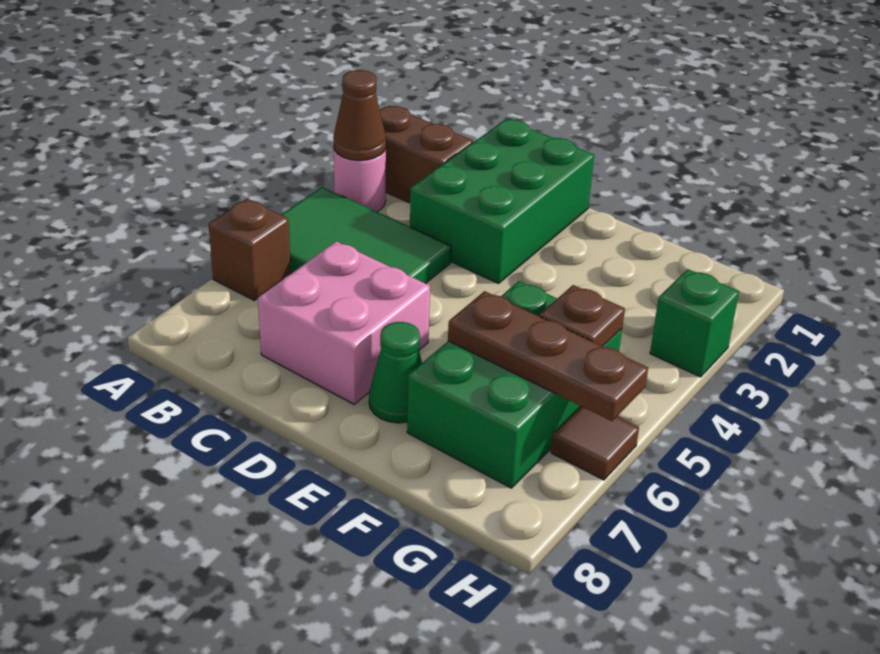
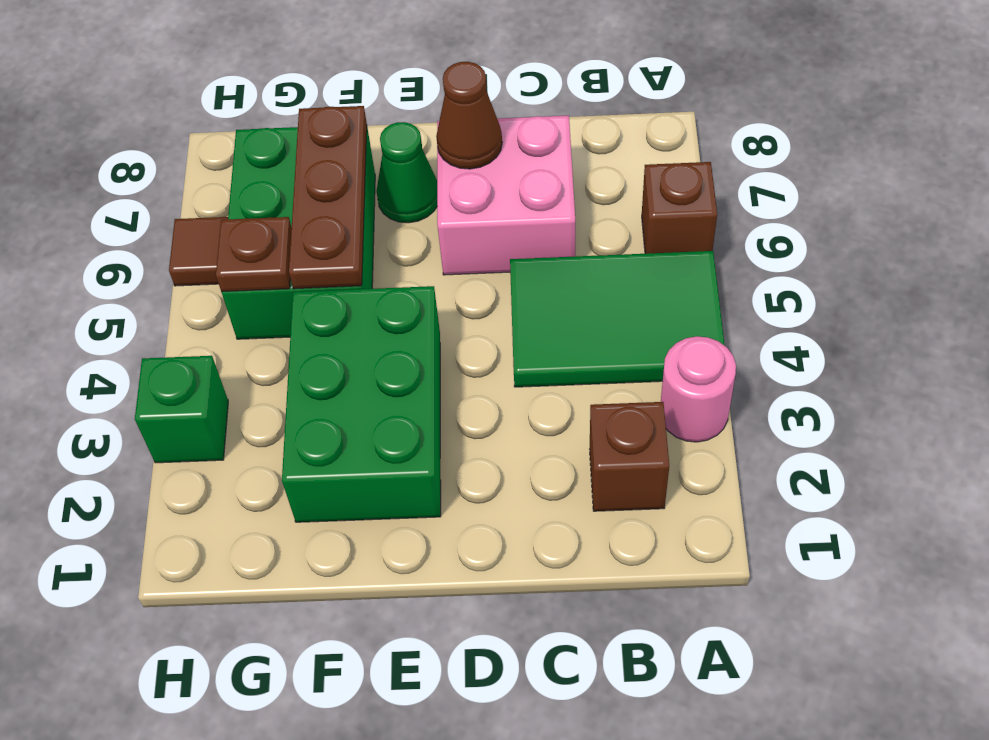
brown brick A2:B2 level 1 -> brown brick B2 level 1
brown cone A3 level 2 -> brown cone D7 level 2
green brick C1:D3 level 1 -> green brick E2:F4 level 1
brown plate F6:H6 level 2 -> brown plate F5:F7 level 2

